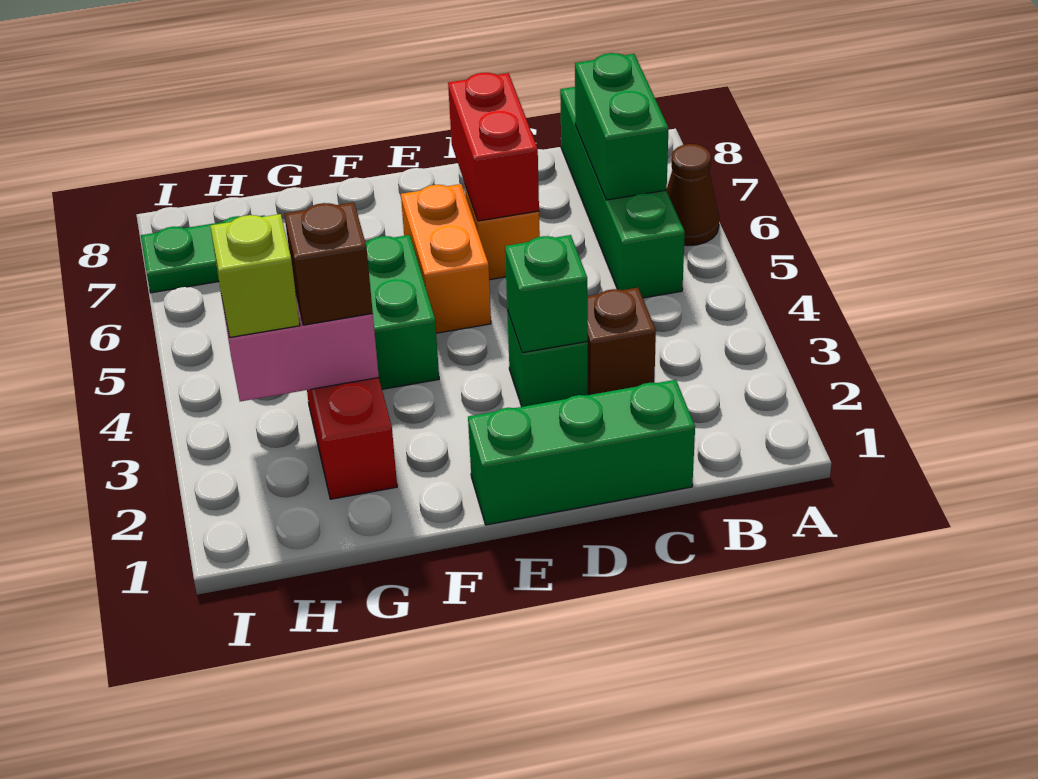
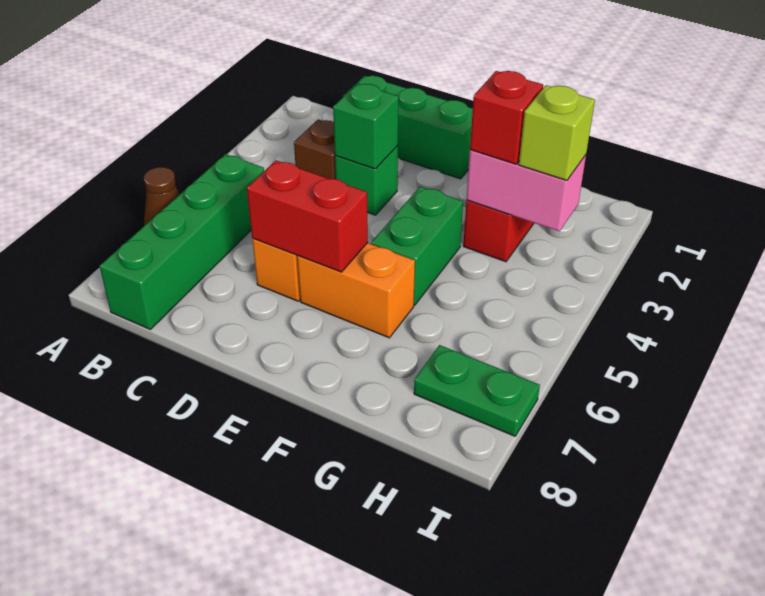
green brick B6:B7 level 2 -> none
red brick D6:D7 level 2 -> red brick D6:E6 level 2
orange brick E5:E6 level 1 -> orange brick E6:F6 level 1
brown brick G3 level 3 -> red brick G3 level 3

